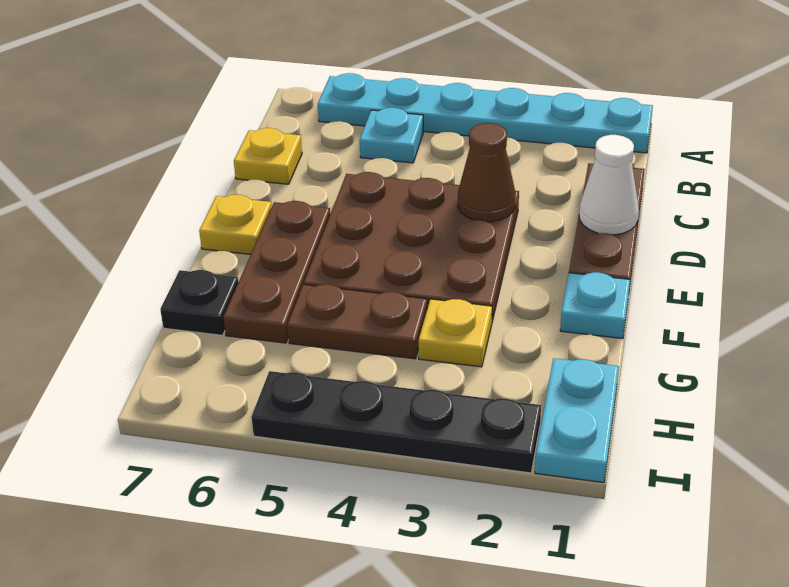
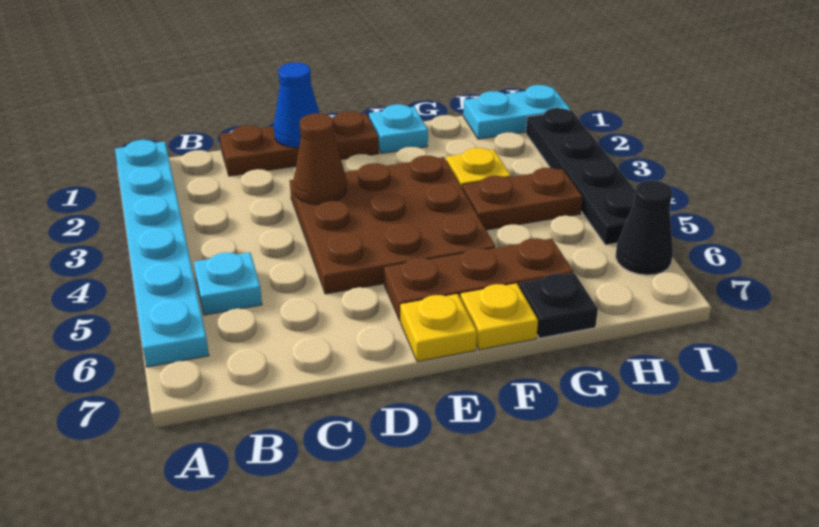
yellow plate C7 level 1 -> yellow plate F7 level 1
white cone D1 level 2 -> blue cone D1 level 2
brown plate G4:G5 level 1 -> brown plate G4:H4 level 1
none -> black cone I6 level 1

